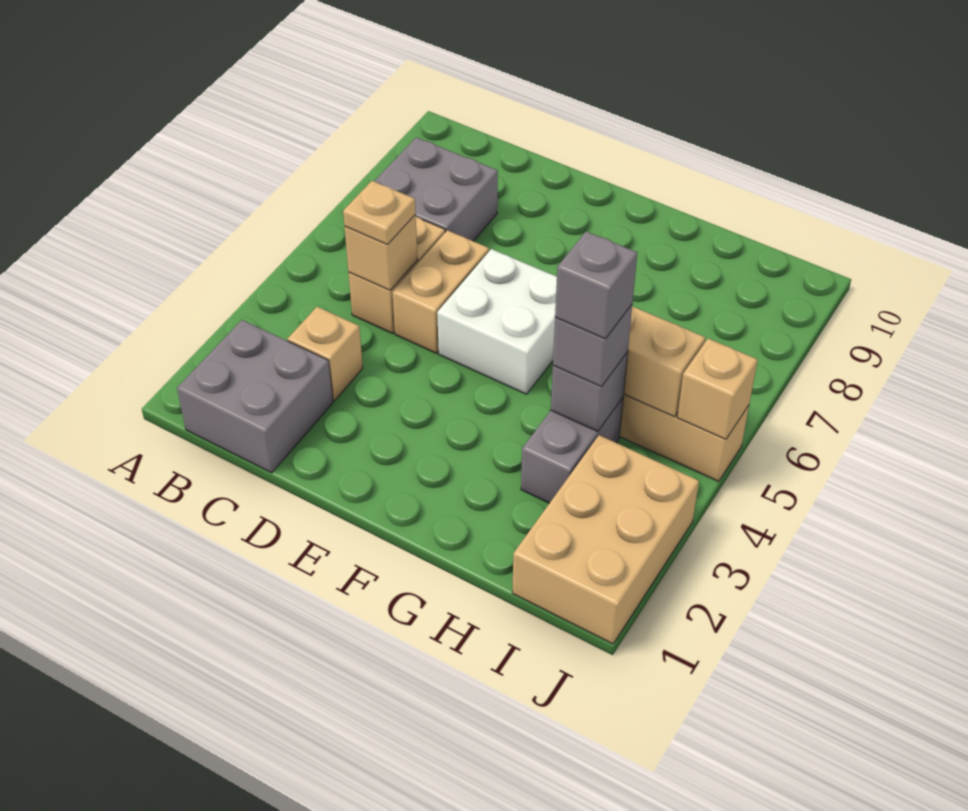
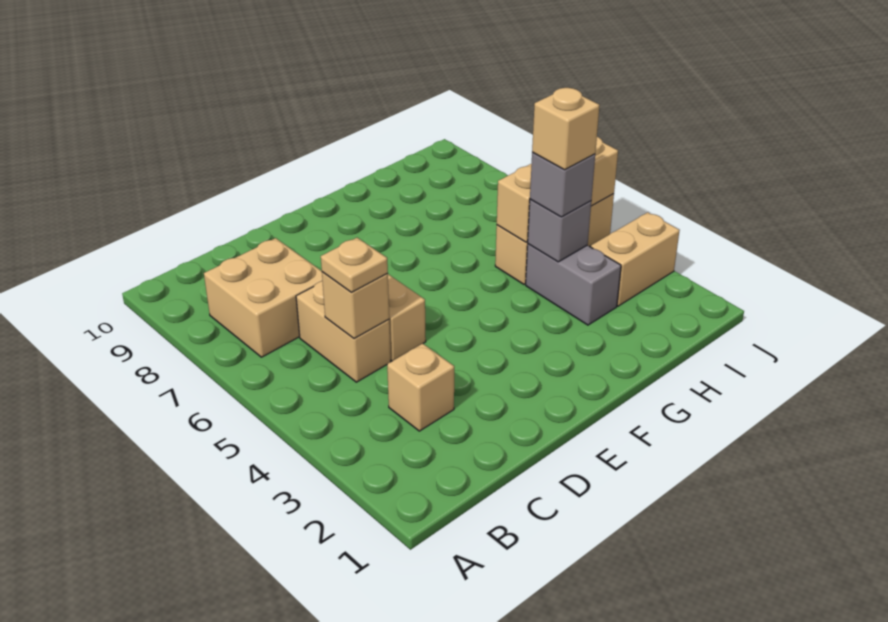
grey brick B1:C2 level 1 -> none
grey brick B7:C8 level 1 -> tan brick B7:C8 level 1
white brick E5:F6 level 1 -> none
grey brick H4 level 4 -> tan brick H4 level 4
tan brick I1:J3 level 1 -> tan brick I3:J3 level 1

